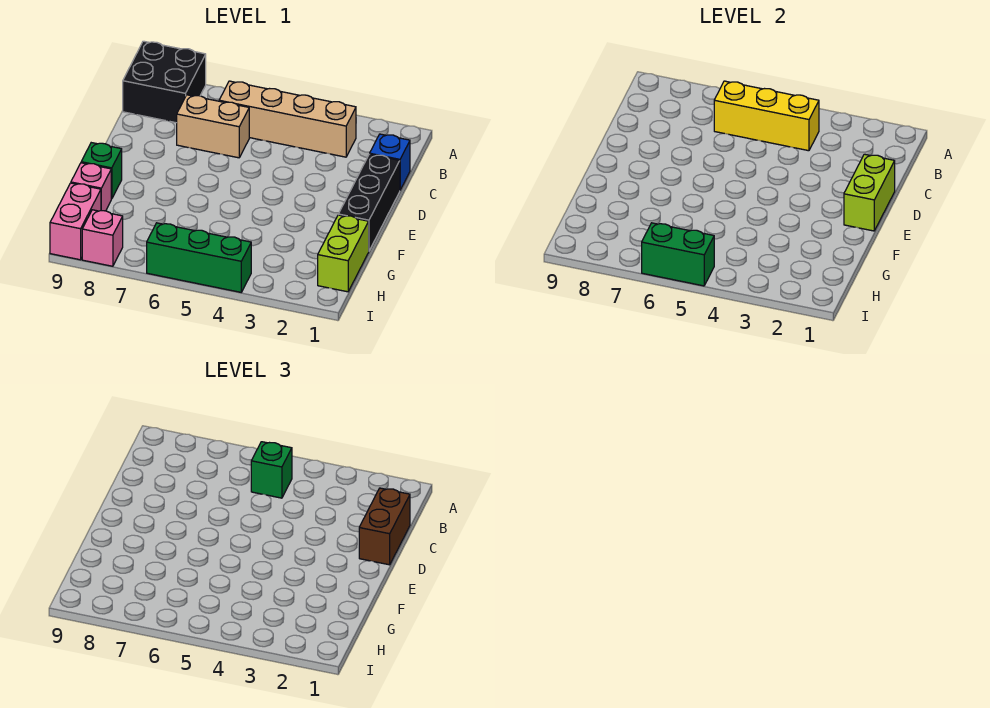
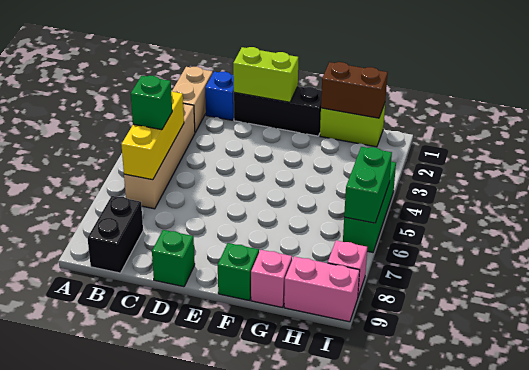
black brick A8:B9 level 1 -> black brick B8:B9 level 1
brown brick C1:D1 level 3 -> brown brick G1:H1 level 2
tan brick C6:C7 level 1 -> tan brick B1:B2 level 1
none -> green brick D9 level 1

